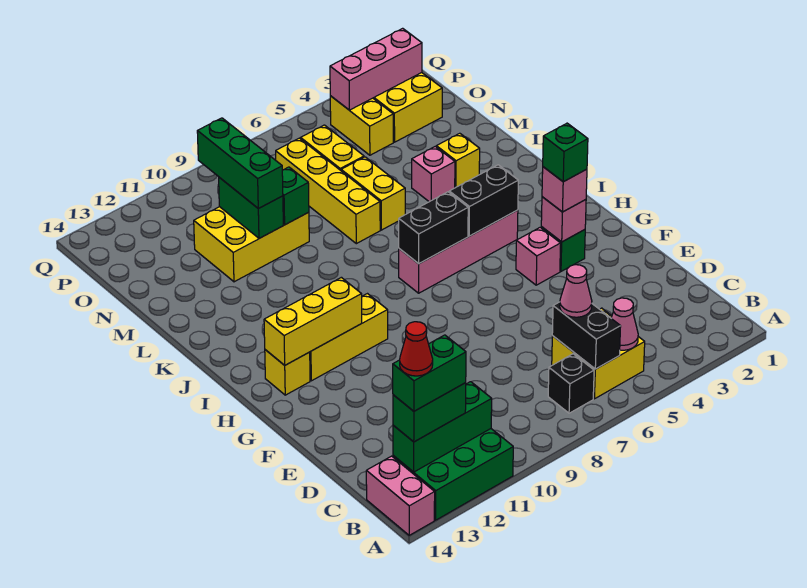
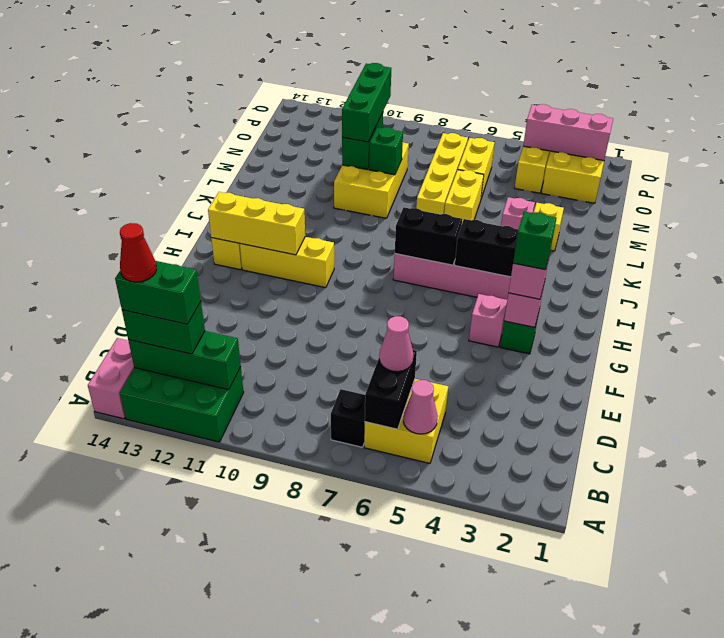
yellow brick M9:N11 level 1 -> yellow brick L9:N10 level 1

